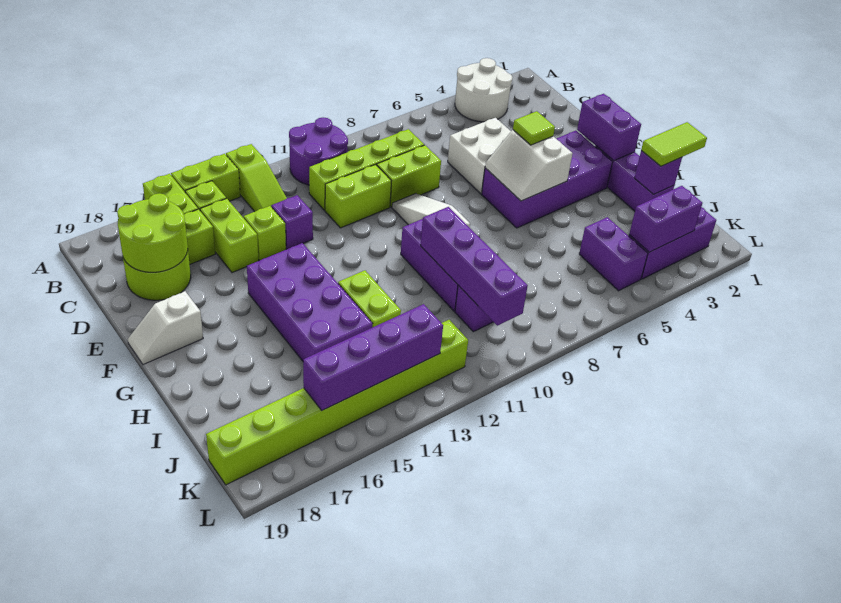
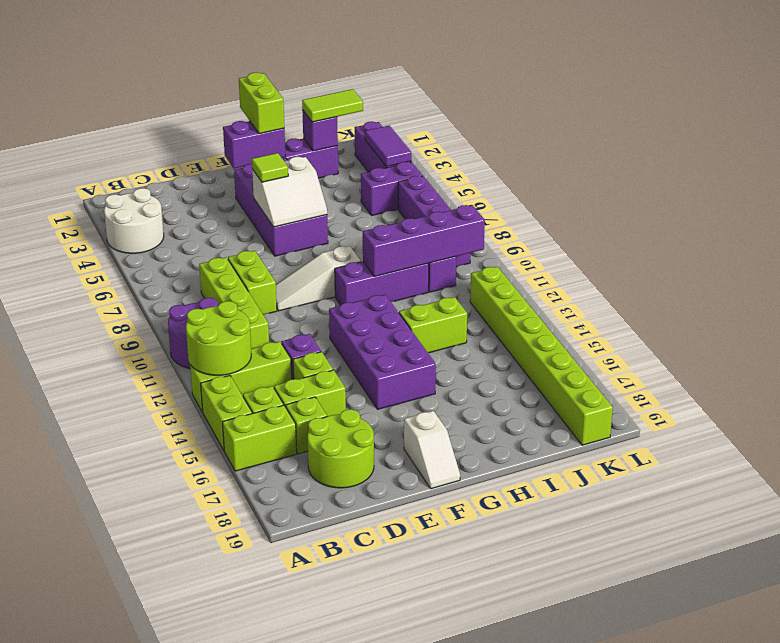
lime slope A13:C13 level 1 top A -> lime brick A13:C13 level 1
lime round brick C17:D18 level 2 -> lime round brick A12:B13 level 2
white brick D5:E6 level 1 -> none
lime brick D10:D11 level 1 -> lime brick G1:G2 level 3
purple brick F14:I15 level 1 -> purple brick F12:G15 level 1
lime tile I1:I2 level 3 -> lime tile I2:J2 level 3
purple brick K3:K4 level 2 -> purple tile K3:K4 level 2
purple brick K13:K16 level 2 -> purple brick K6:K9 level 1

